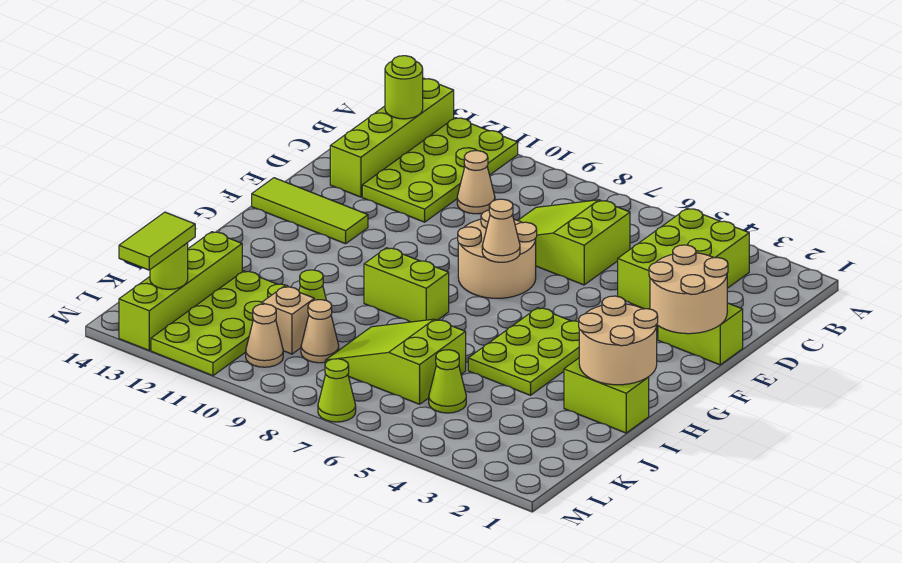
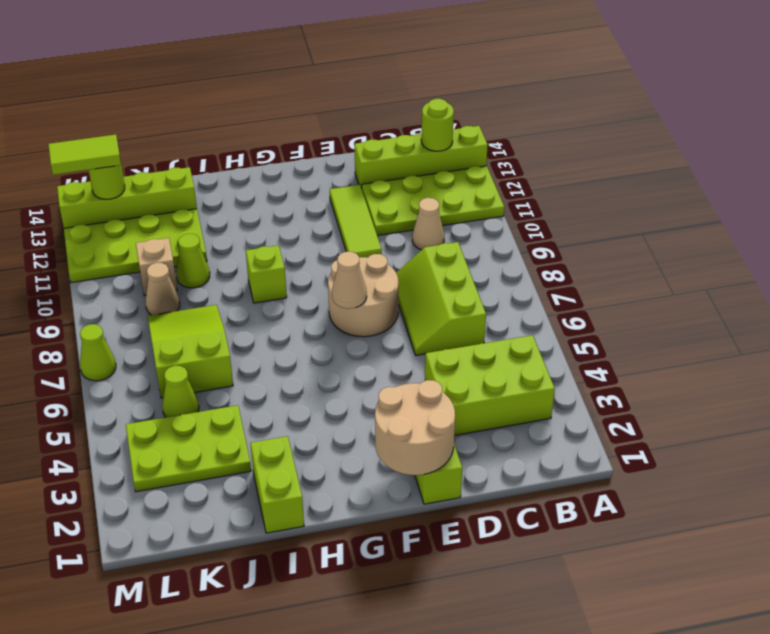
lime slope C6:D8 level 1 top 6 -> lime slope C6:D8 level 1 top C
lime tile F12:F14 level 1 -> lime tile E10:E12 level 1
lime plate G4:I5 level 1 -> lime plate J3:L4 level 1
tan round brick H1:I2 level 2 -> none
lime brick H8:H9 level 1 -> lime brick H9 level 1
tan cone L10 level 1 -> none

